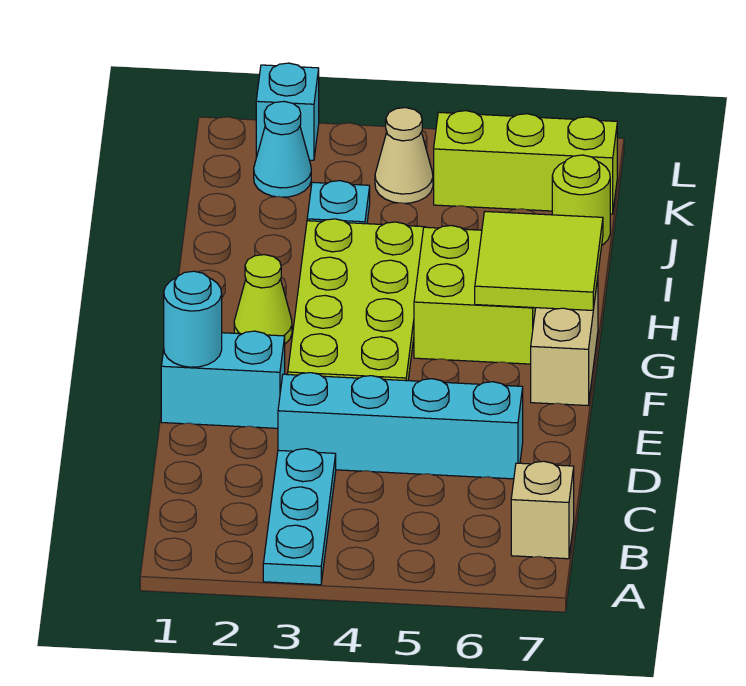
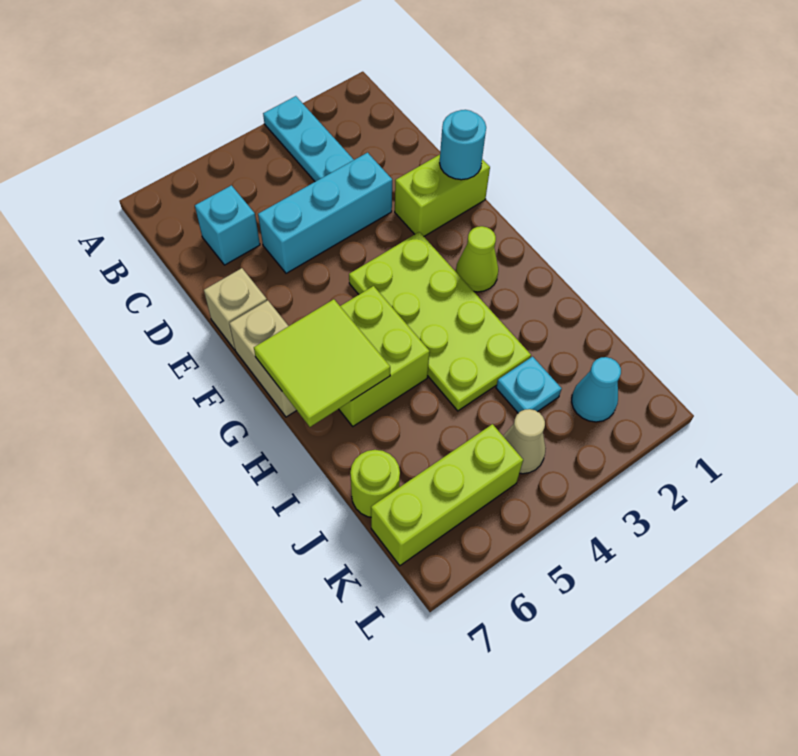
tan brick B7 level 1 -> tan brick E7 level 1
cyan brick D3:D6 level 1 -> cyan brick D3:D5 level 1
cyan brick E1:E2 level 1 -> lime brick E1:E2 level 1
cyan brick L2 level 1 -> cyan brick C6 level 1

